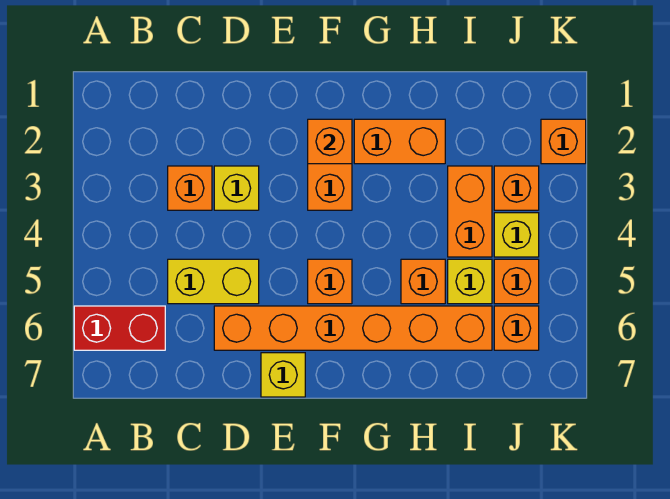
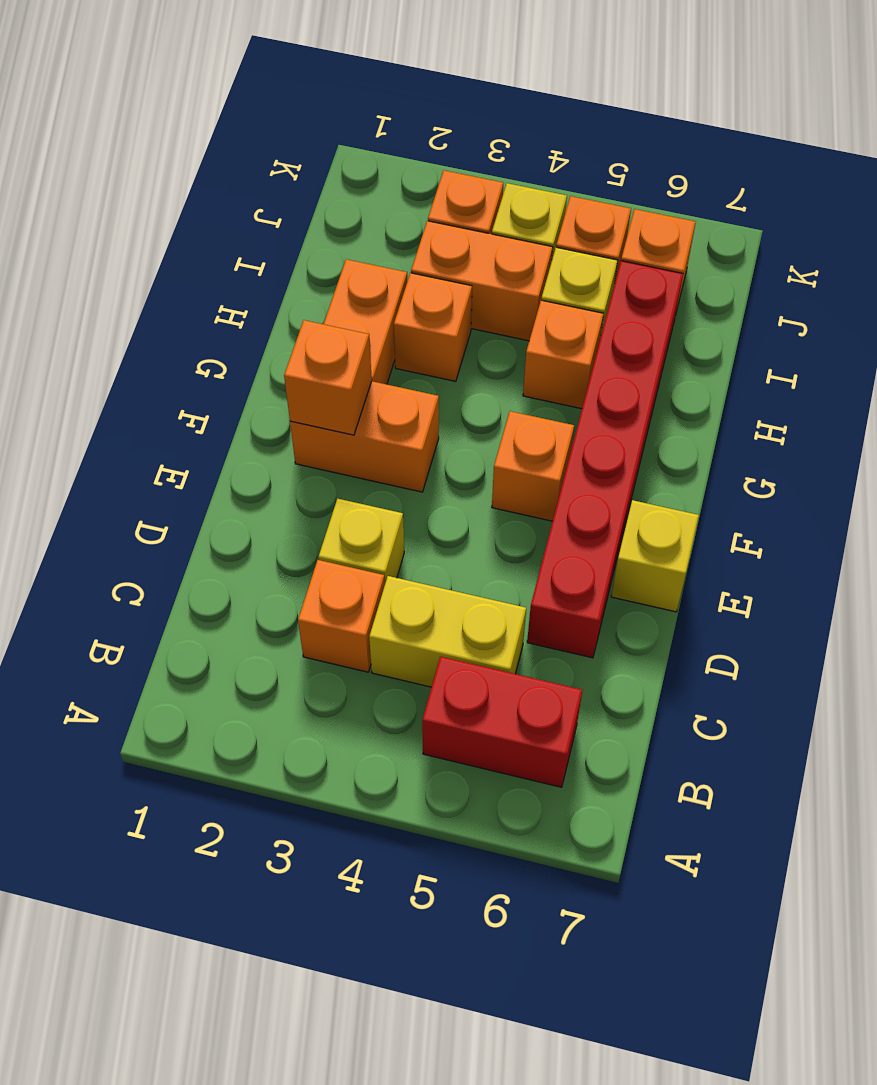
red brick A6:B6 level 1 -> red brick B5:B6 level 1
yellow brick C5:D5 level 1 -> yellow brick C4:C5 level 1
orange brick D6:I6 level 1 -> red brick D6:I6 level 1
orange brick K2 level 1 -> orange brick H3 level 1

